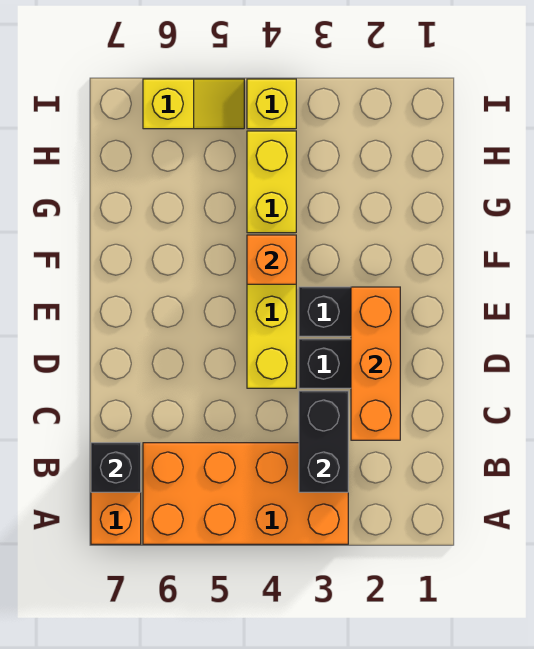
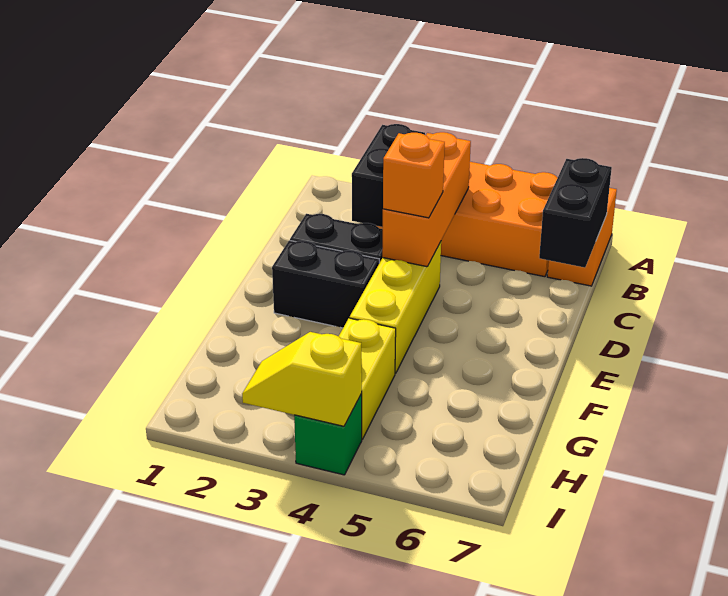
black brick B7 level 2 -> black brick B7:C7 level 2
orange brick C2:E2 level 2 -> orange brick B4:D4 level 2
orange brick F4 level 2 -> orange brick D4 level 3
yellow brick I4 level 1 -> green brick I4 level 1
yellow slope I5:I6 level 1 top 6 -> yellow slope I3:I4 level 2 top 4

